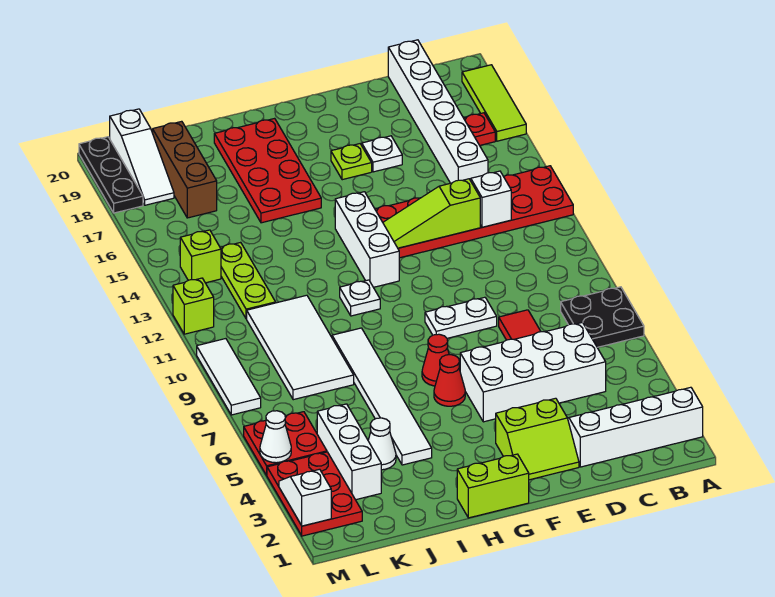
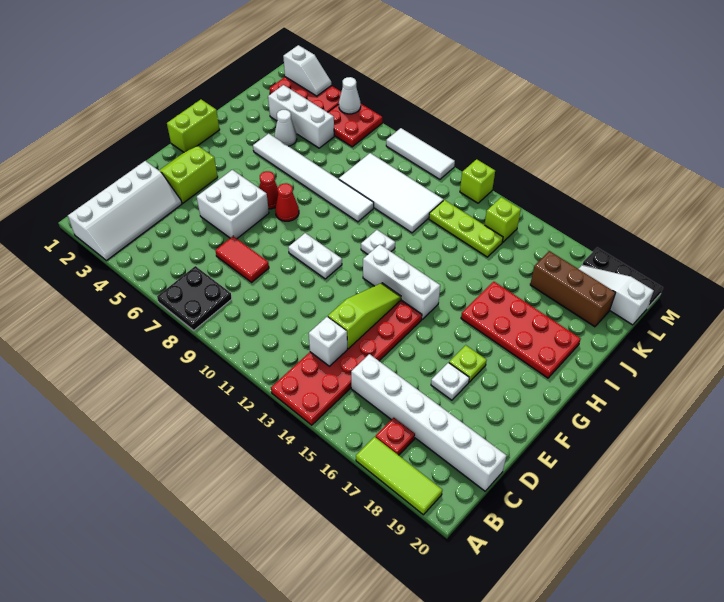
white brick C5:F6 level 1 -> white brick E5:F6 level 1
white plate E9:F9 level 1 -> white plate F9:F10 level 1

